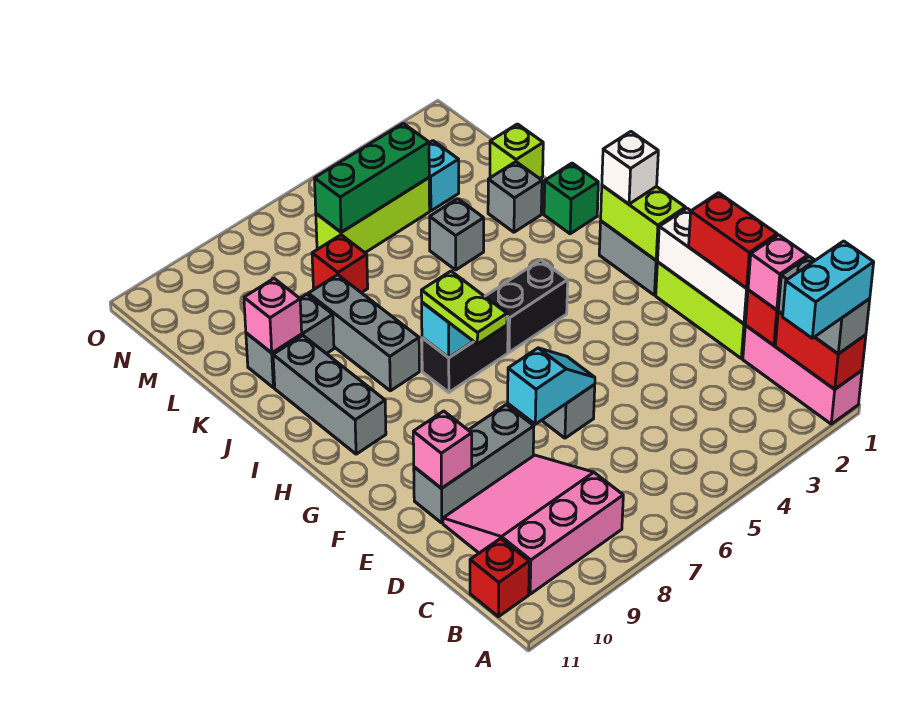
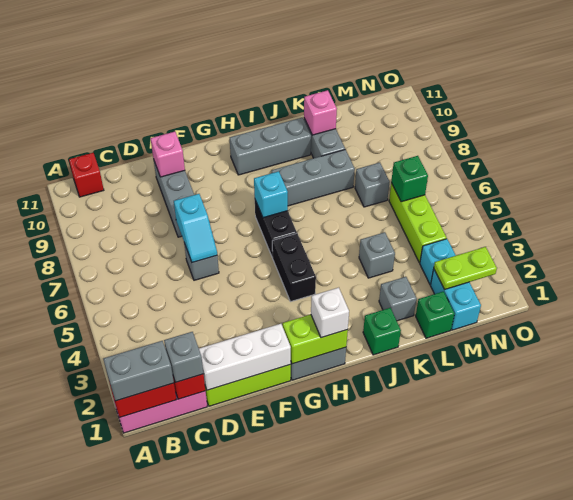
cyan brick A1:A2 level 4 -> cyan brick M1:M2 level 1
pink slope B8:D10 level 1 top B -> none
pink brick C1 level 3 -> grey brick C1 level 3
red brick D1:E1 level 3 -> none
lime plate G7:H7 level 3 -> lime plate M2:N2 level 2
lime brick L1 level 1 -> green brick L1 level 1
red brick L7 level 1 -> grey brick L7 level 1
green brick M4:M6 level 2 -> green brick M6 level 2

